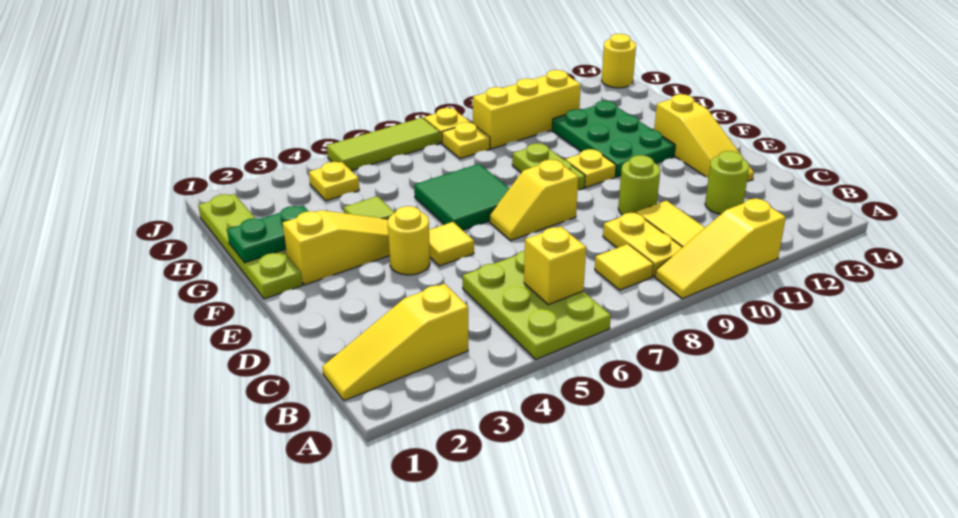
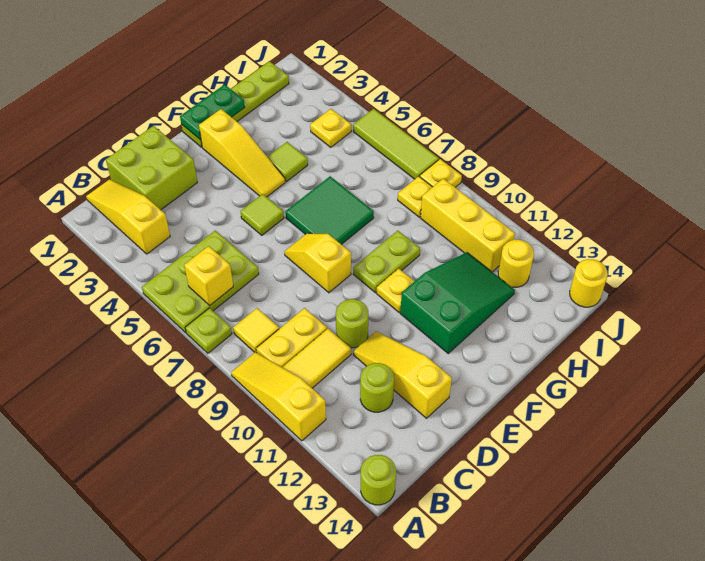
none -> lime plate A7 level 1
none -> lime round brick A14 level 1
none -> lime brick C1:D2 level 1
yellow slope D13:F13 level 1 top F -> yellow slope D11:D13 level 1 top 13
yellow round brick E4 level 1 -> yellow round brick I12 level 1
yellow tile E5 level 1 -> lime tile E5 level 1
green plate F11:H12 level 1 -> green slope F11:H12 level 1 top F
green plate G1:G2 level 2 -> green plate F1:G1 level 2

